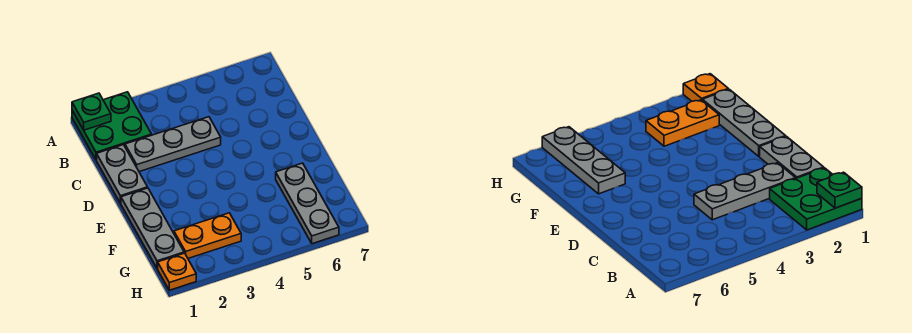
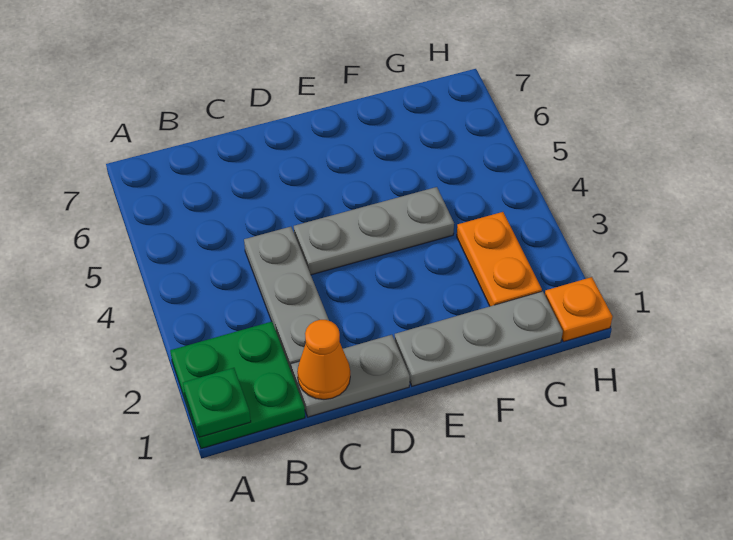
none -> orange cone C1 level 2
grey plate F6:H6 level 1 -> grey plate D4:F4 level 1

